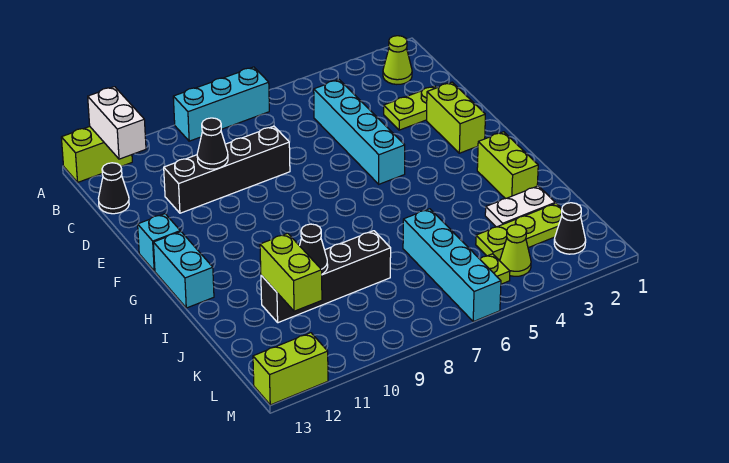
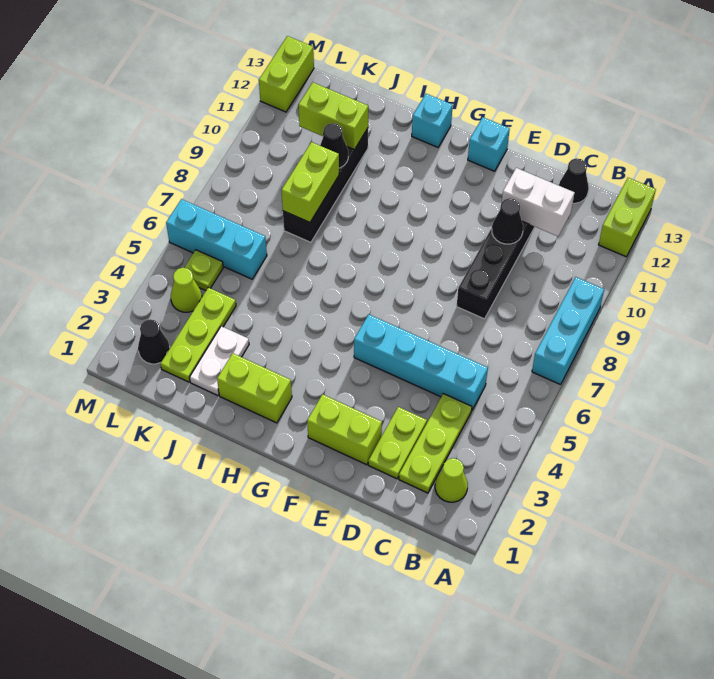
white brick A12:B12 level 2 -> white brick C11:D11 level 2
none -> lime plate C2:C4 level 1
cyan brick G13:H13 level 1 -> cyan brick H13 level 1
cyan brick J6:M6 level 1 -> cyan brick K6:M6 level 1
none -> lime brick J8:J9 level 2

